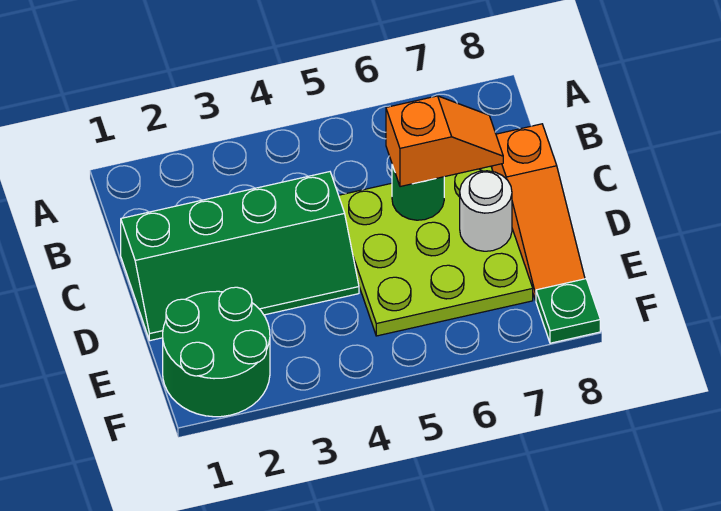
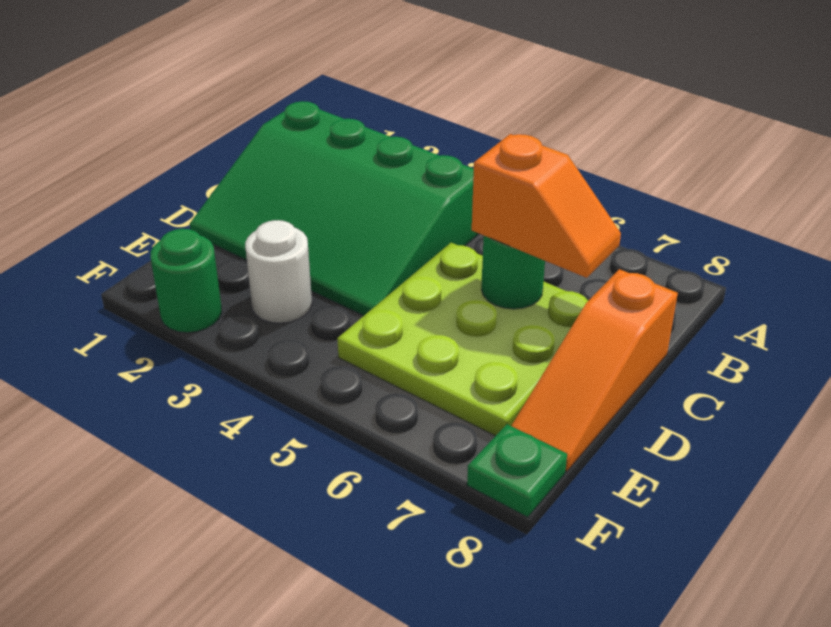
green slope C1:D4 level 1 top C -> green slope B1:D4 level 1 top B
white round brick D7 level 2 -> white round brick E3 level 1
green round brick E1:F2 level 1 -> green round brick F2 level 1

